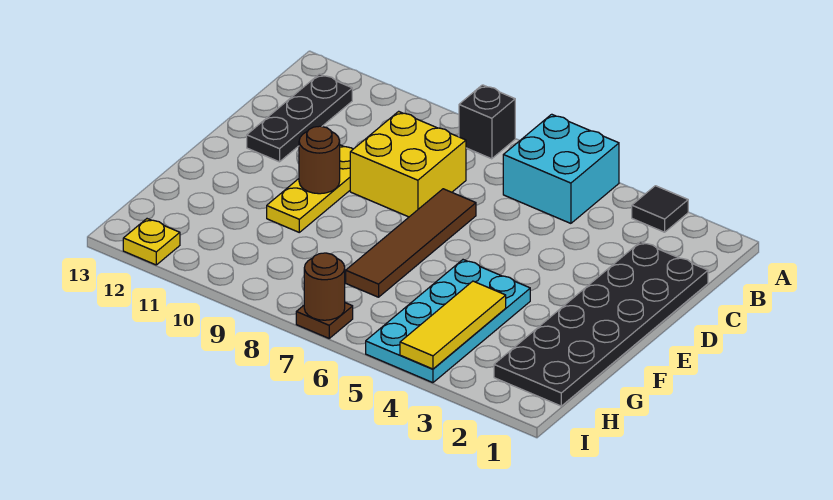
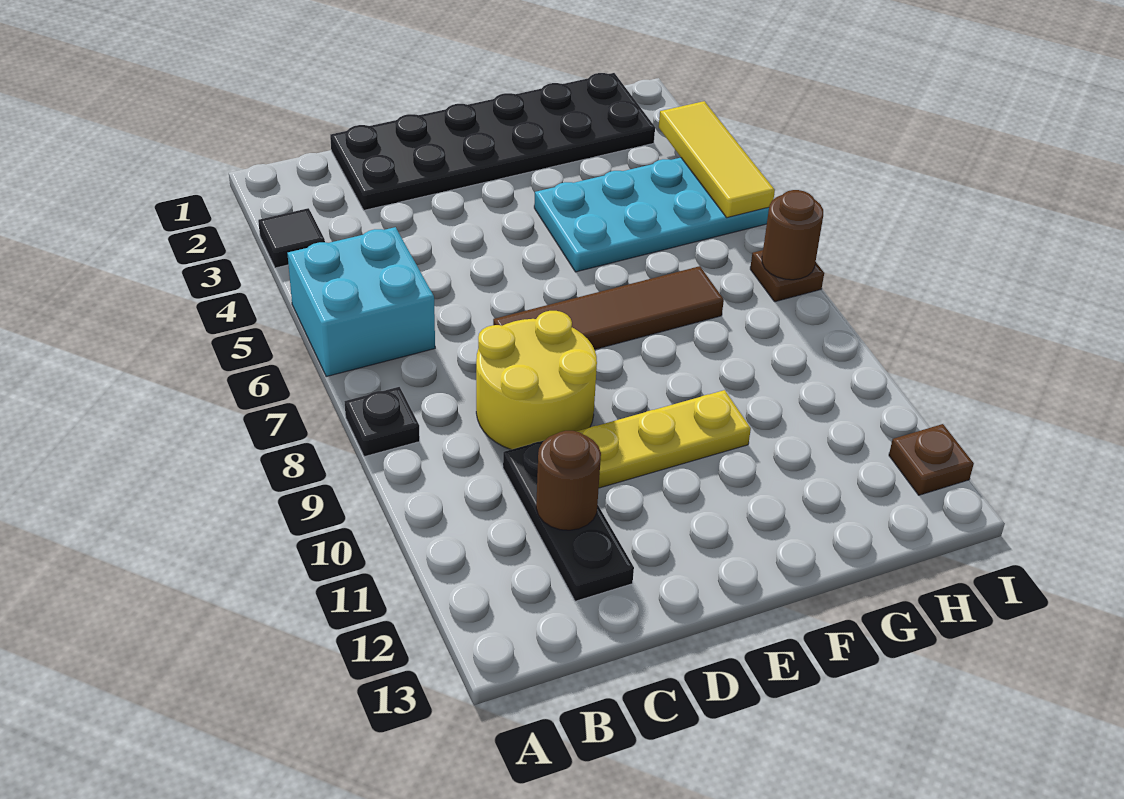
black brick A8 level 1 -> black plate A8 level 1
black plate B12:D12 level 1 -> black plate C10:C12 level 1
yellow brick C8:D9 level 1 -> yellow round brick C8:D9 level 1
brown round brick E10 level 2 -> brown round brick C11 level 2
yellow tile G4:I4 level 2 -> yellow tile I3:I5 level 2
yellow plate I12 level 1 -> brown plate I12 level 1

